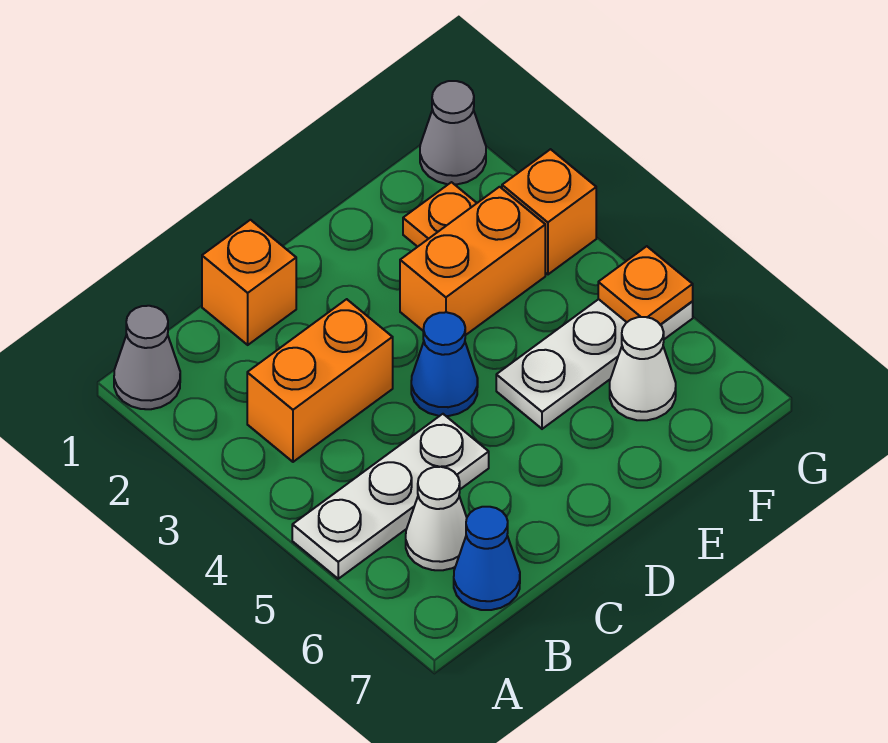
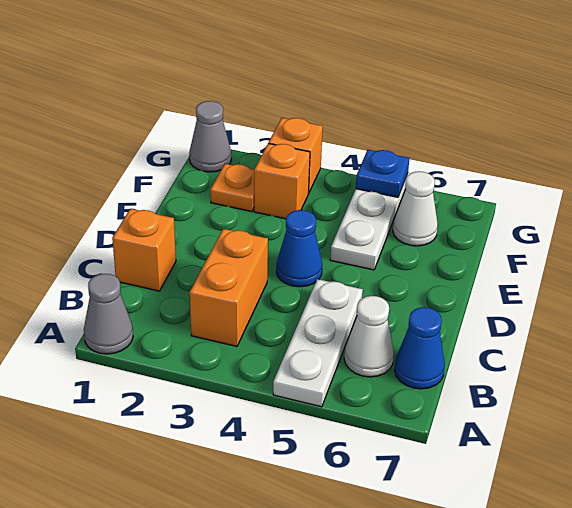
orange brick E3:F3 level 1 -> orange brick F3 level 1
orange plate G5 level 2 -> blue plate G5 level 2

